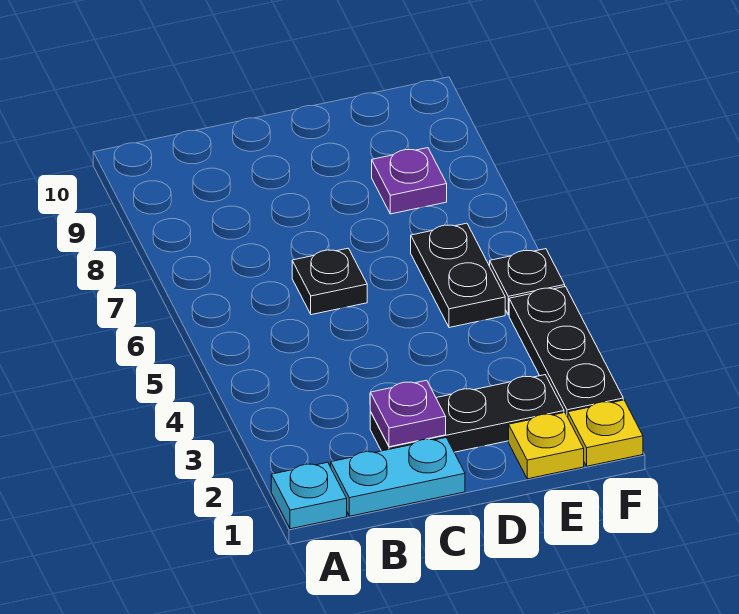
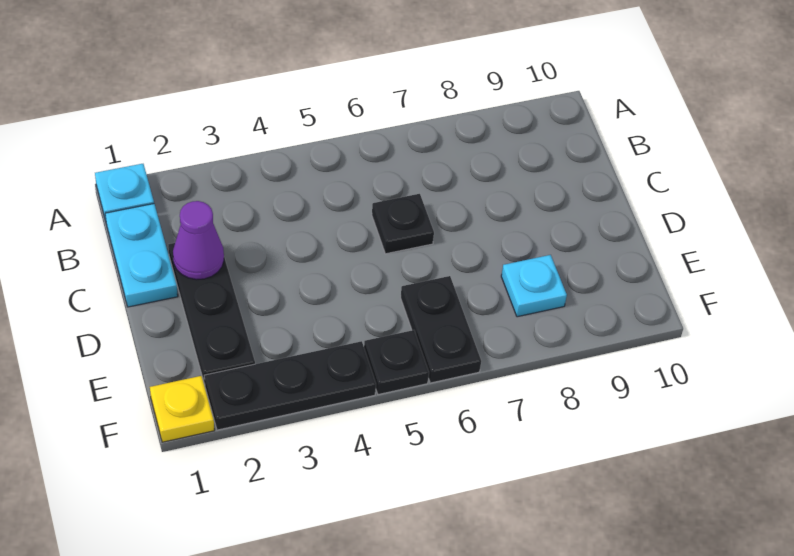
purple plate C2 level 2 -> purple cone C2 level 2
yellow plate E1 level 1 -> none
black plate E5:E6 level 1 -> black plate E6:F6 level 1
purple plate E8 level 1 -> cyan plate E8 level 1

